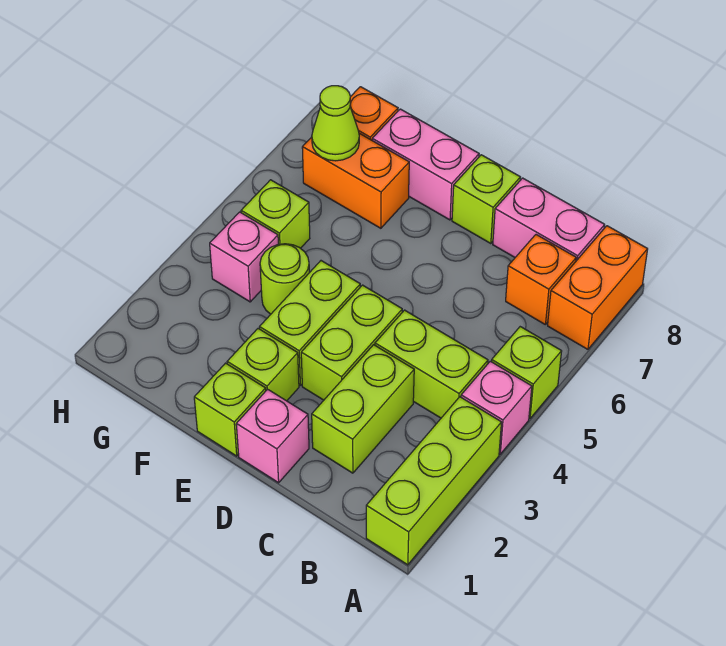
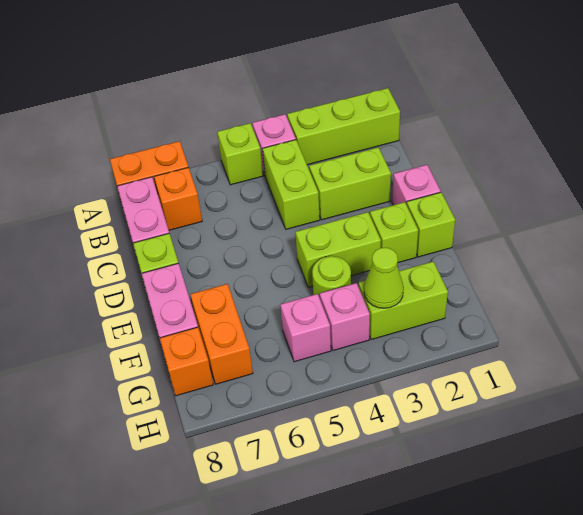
lime brick D3:D4 level 1 -> lime brick G2:G3 level 1
lime brick G5 level 1 -> pink brick G5 level 1
lime cone G7 level 2 -> lime cone G3 level 2

